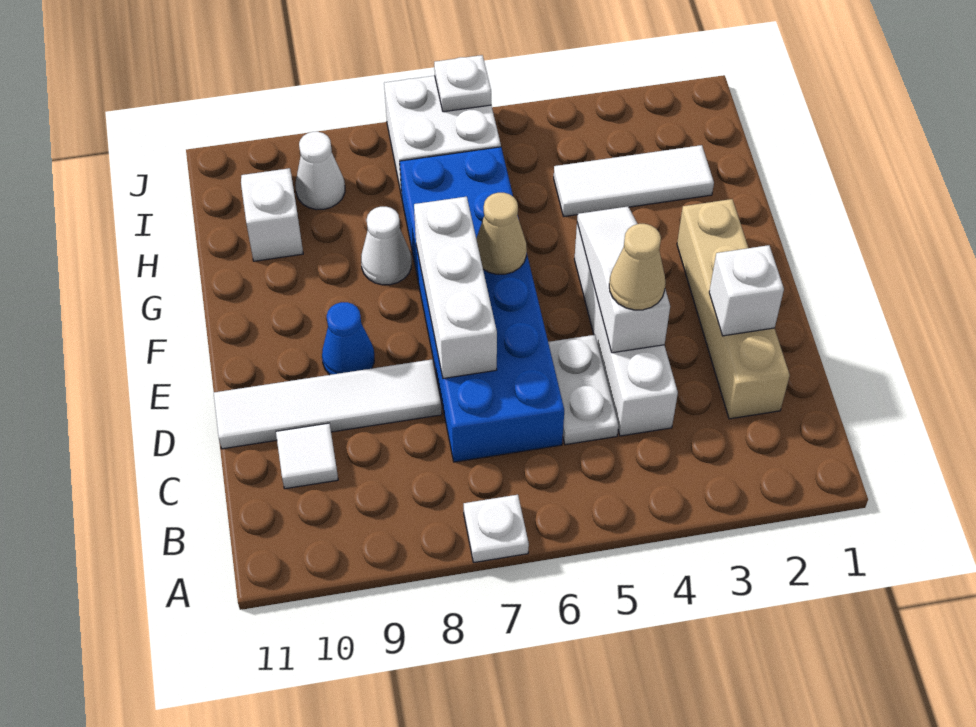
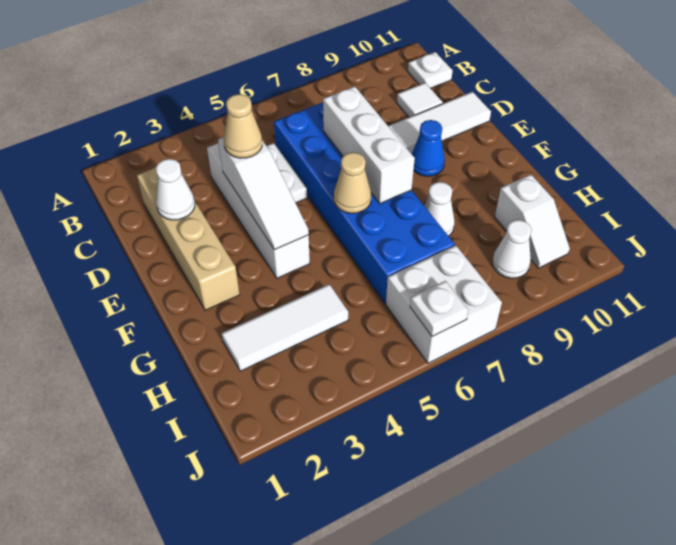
white plate A7 level 1 -> white plate B11 level 1
white brick D2 level 2 -> white cone D2 level 2

